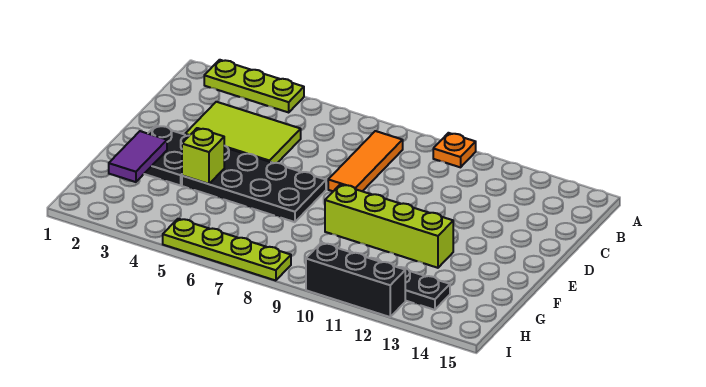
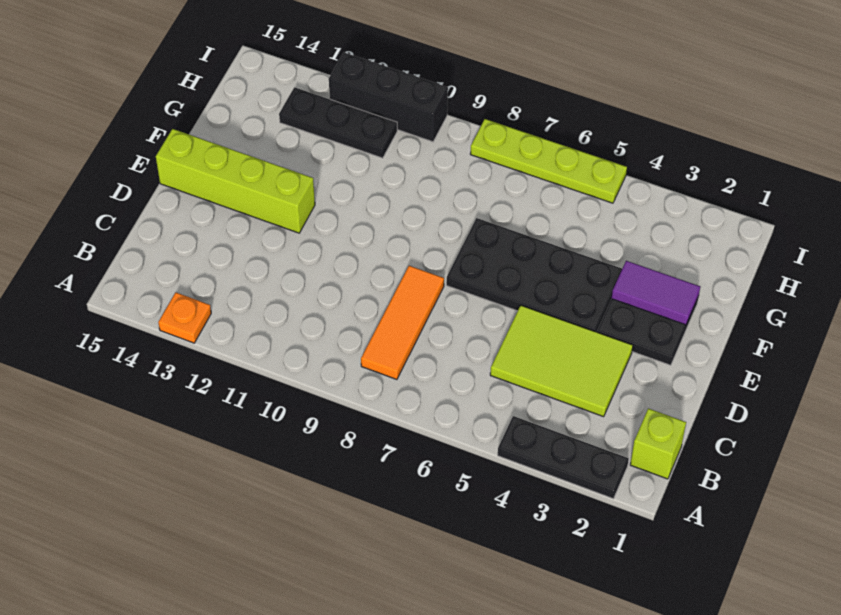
lime plate A2:A4 level 1 -> black plate A2:A4 level 1
orange plate A10 level 1 -> orange plate A13 level 1
purple tile F2:G2 level 2 -> purple tile F2:F3 level 2
lime brick F4 level 2 -> lime brick B1 level 1
lime brick F9:F12 level 1 -> lime brick E12:E15 level 1

